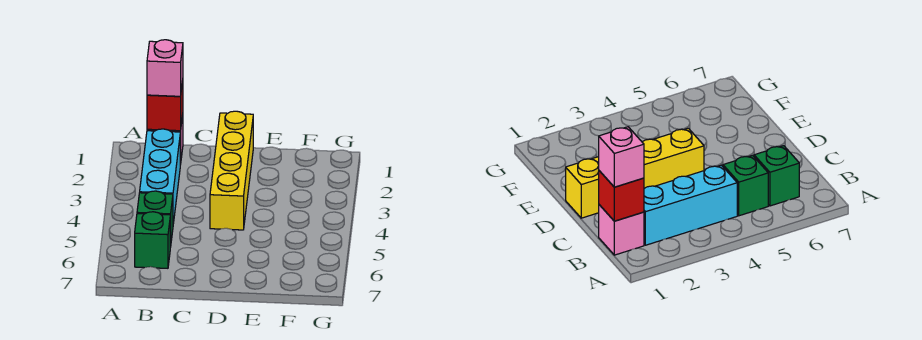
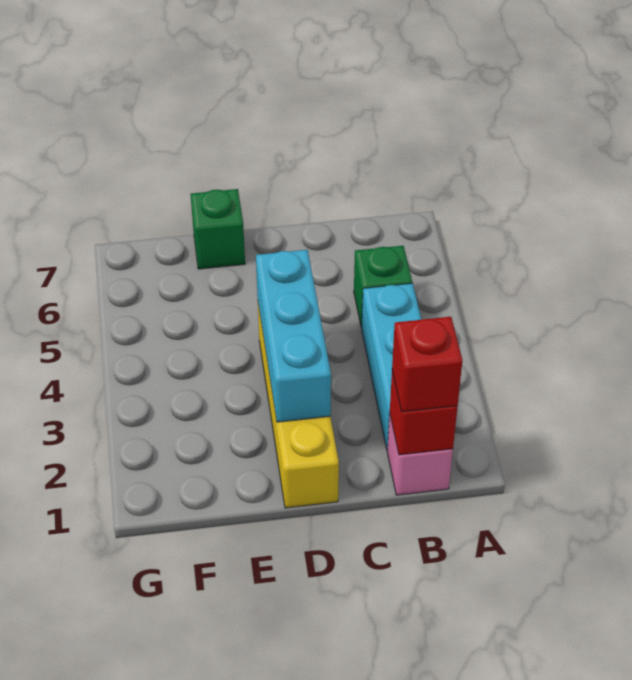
pink brick B1 level 3 -> red brick B1 level 3
green brick B6 level 1 -> green brick E7 level 1
none -> cyan brick D2:D4 level 2

